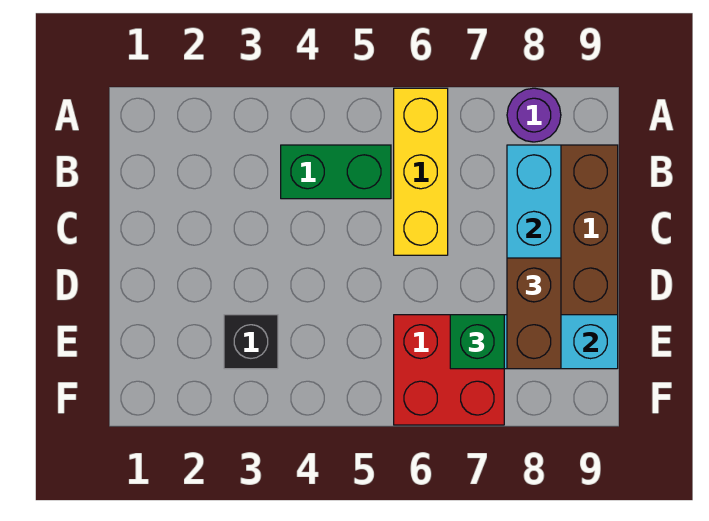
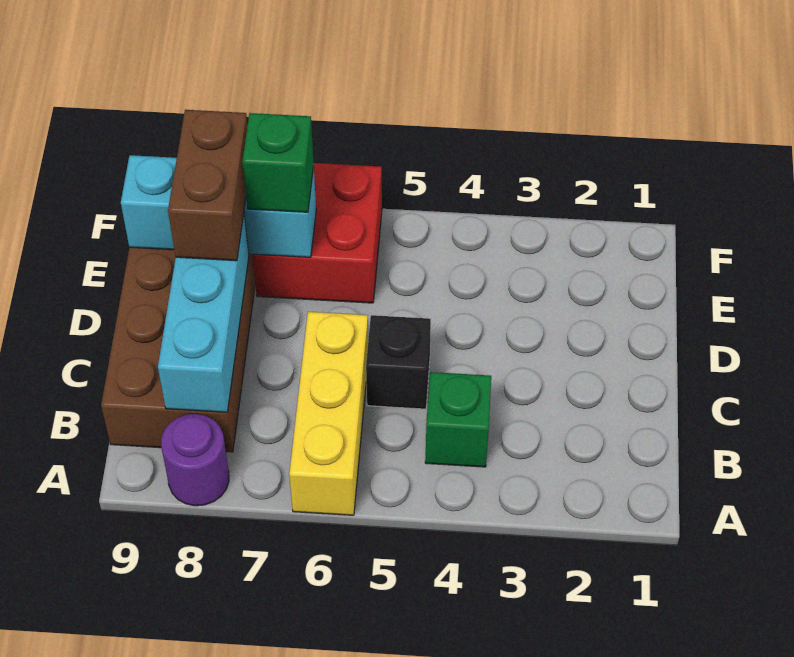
green brick B4:B5 level 1 -> green brick B4 level 1
black brick E3 level 1 -> black brick C5 level 1

